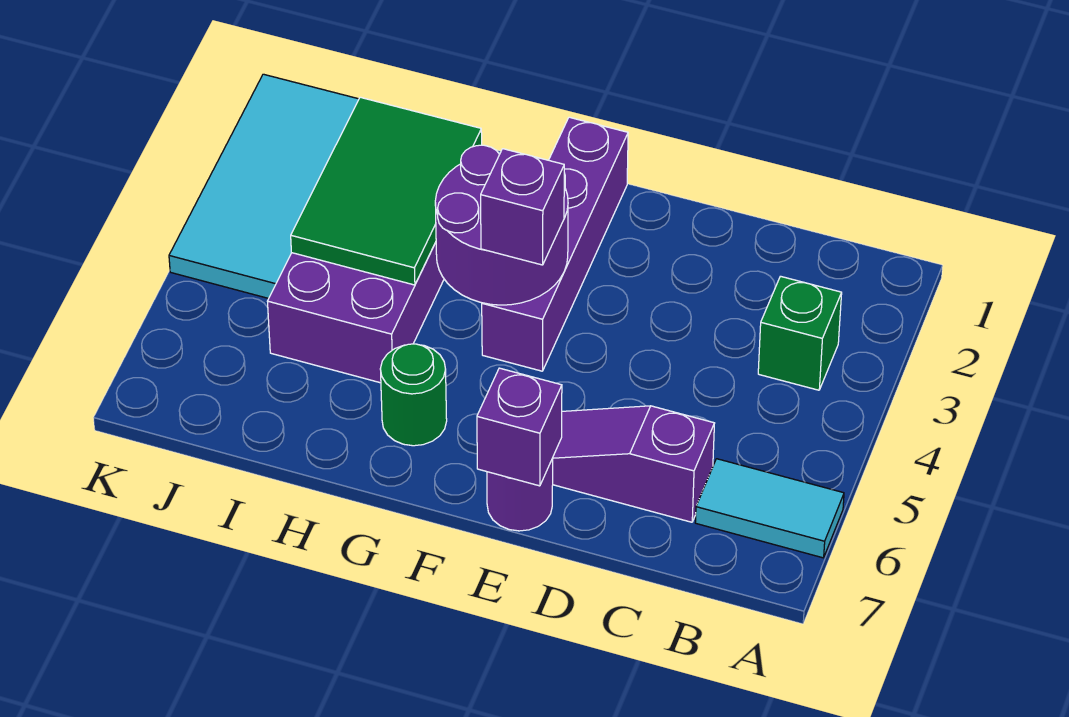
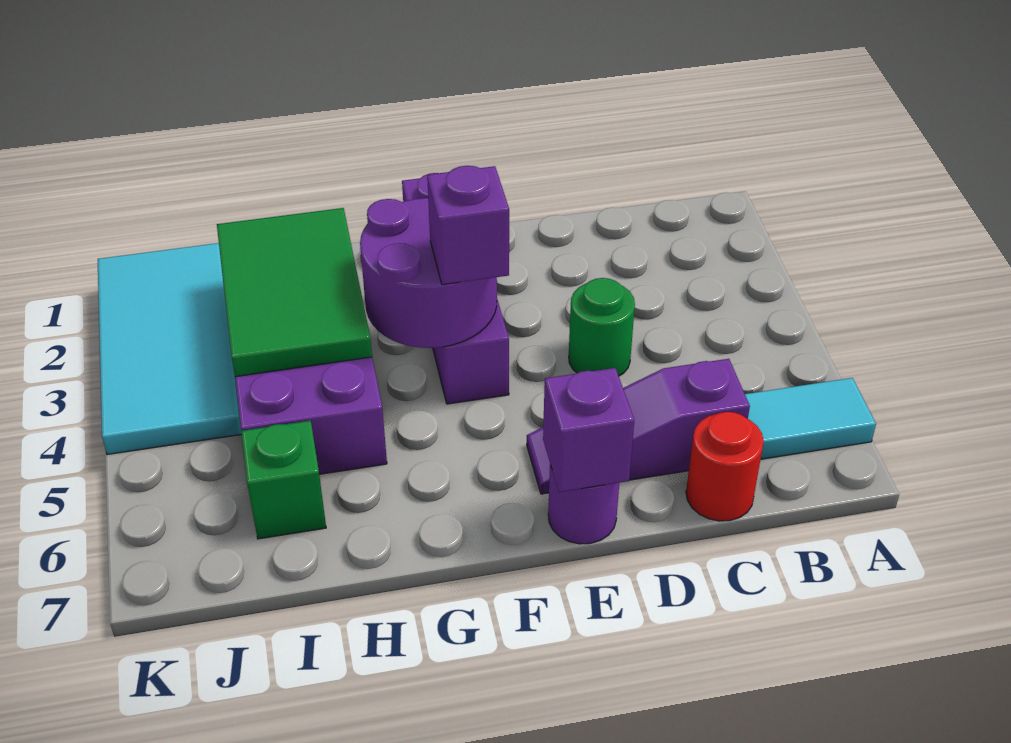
green brick B3 level 1 -> green brick I6 level 1
none -> red round brick C7 level 1
green round brick G6 level 1 -> green round brick D4 level 1

